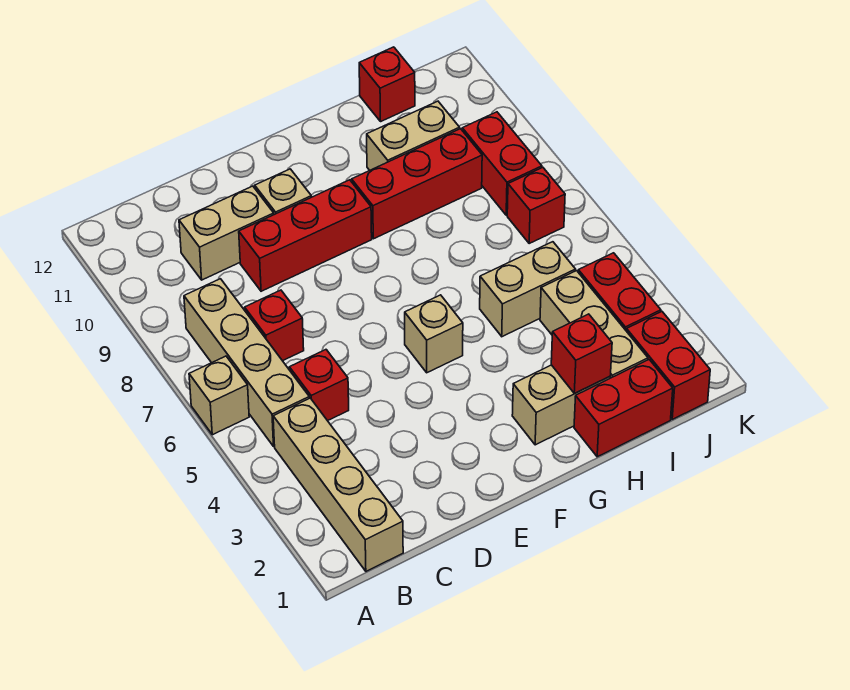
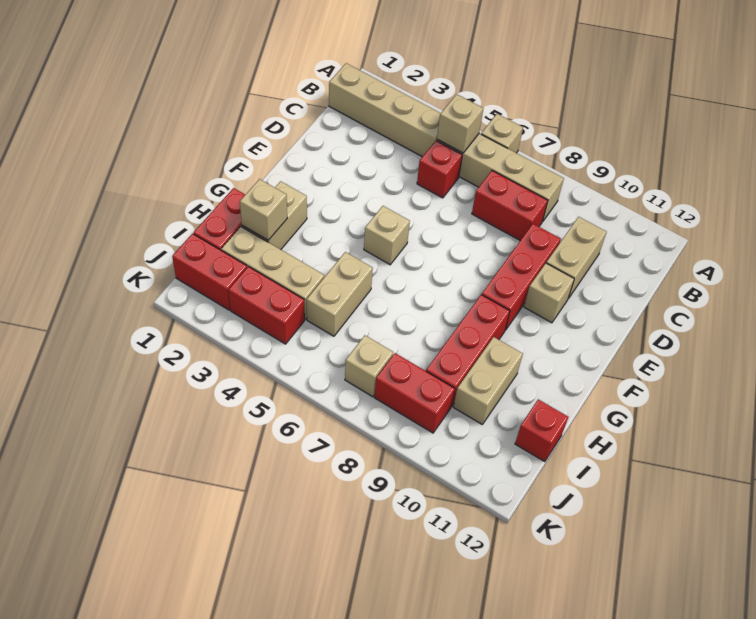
none -> tan brick B5 level 2
red brick C7 level 1 -> red brick C7:C8 level 1
red brick H2 level 2 -> tan brick H2 level 2
red brick J7 level 1 -> tan brick J7 level 1

